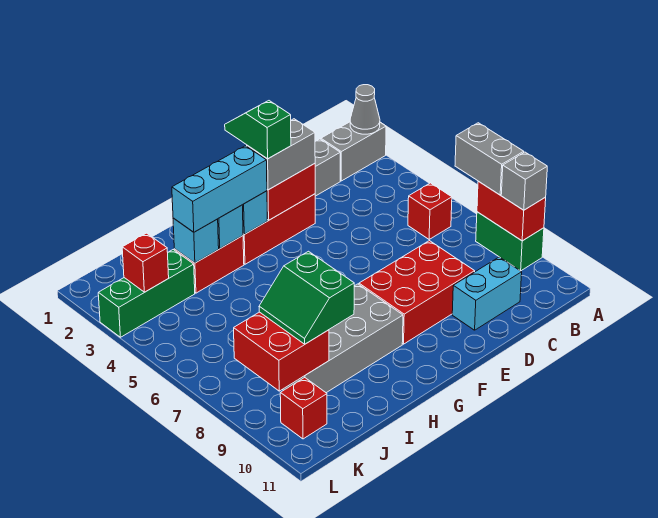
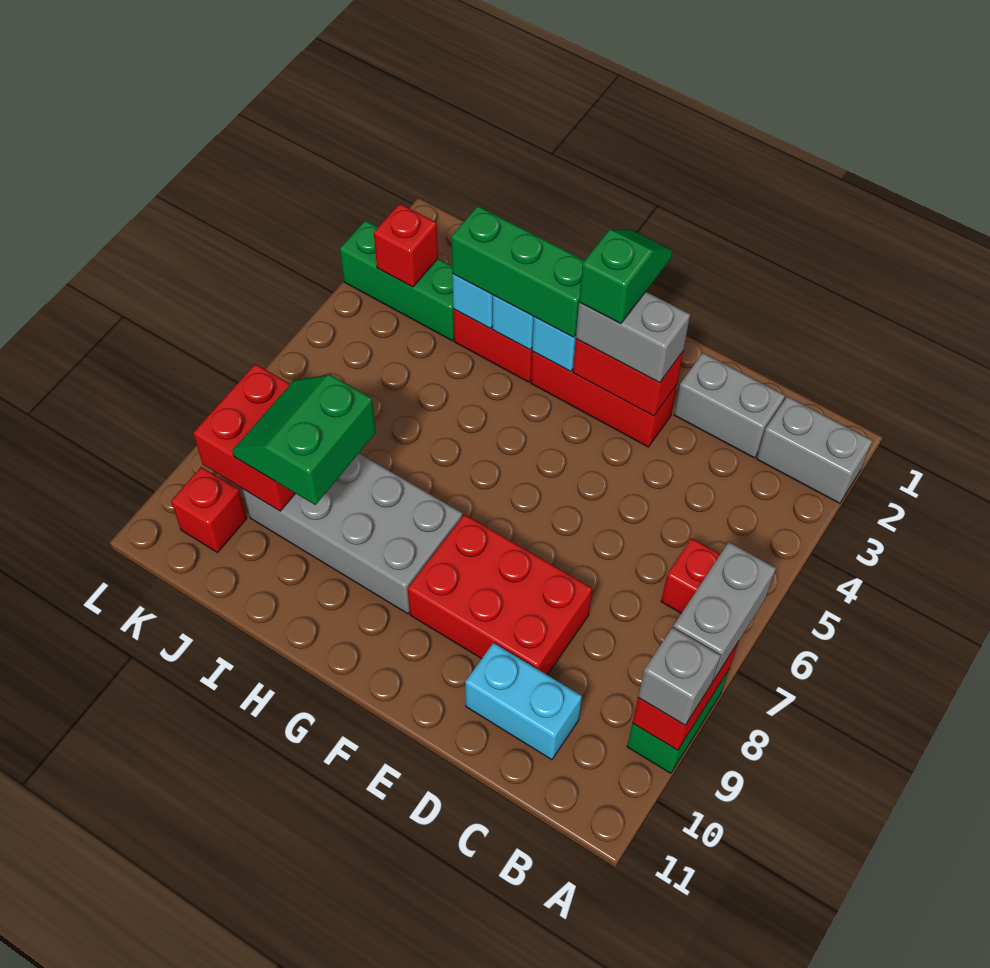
grey cone A2 level 2 -> none
cyan brick G3:I3 level 3 -> green brick G3:I3 level 3

